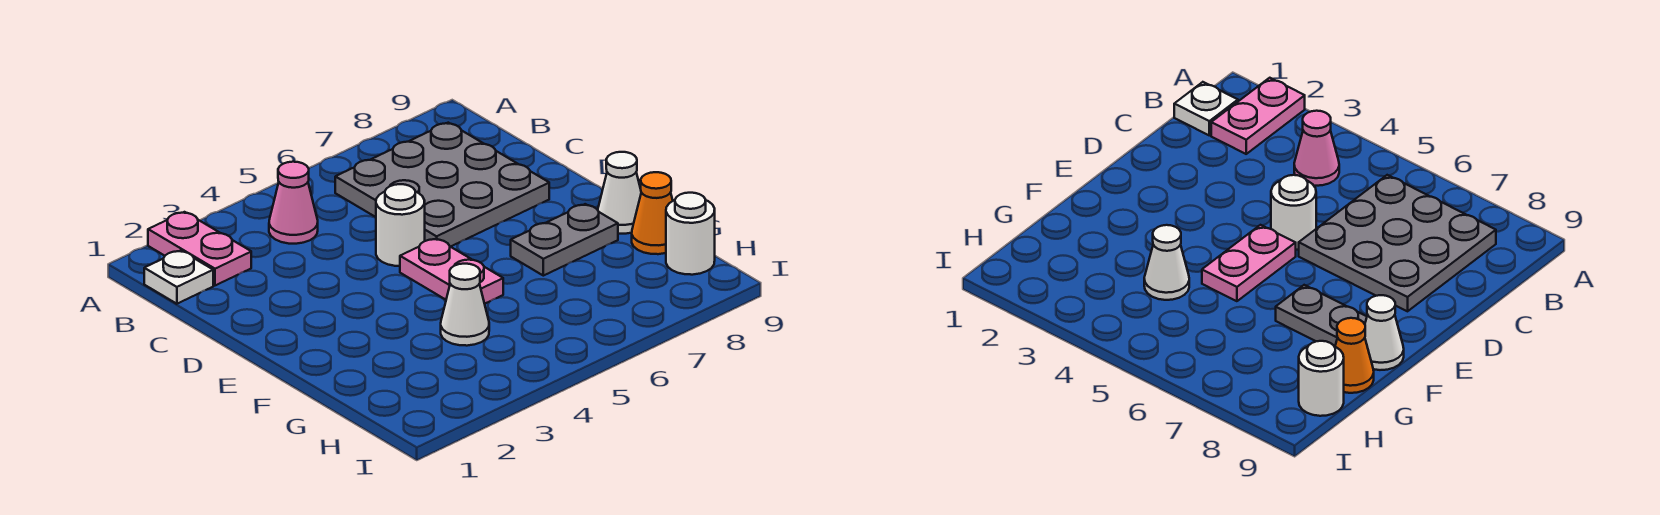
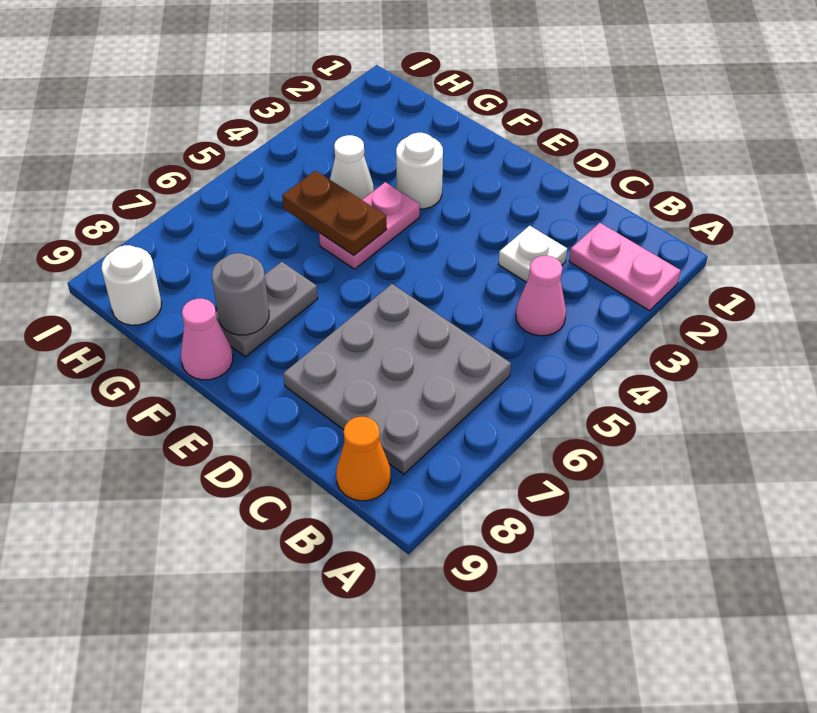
white plate B1 level 1 -> white plate C3 level 1
white round brick D5 level 1 -> white round brick F3 level 1
pink plate E5:F5 level 1 -> pink plate F4:F5 level 1
none -> brown plate F5:G5 level 2
none -> grey round brick F8 level 2
white cone F9 level 1 -> pink cone F9 level 1
orange cone G9 level 1 -> orange cone B9 level 1

